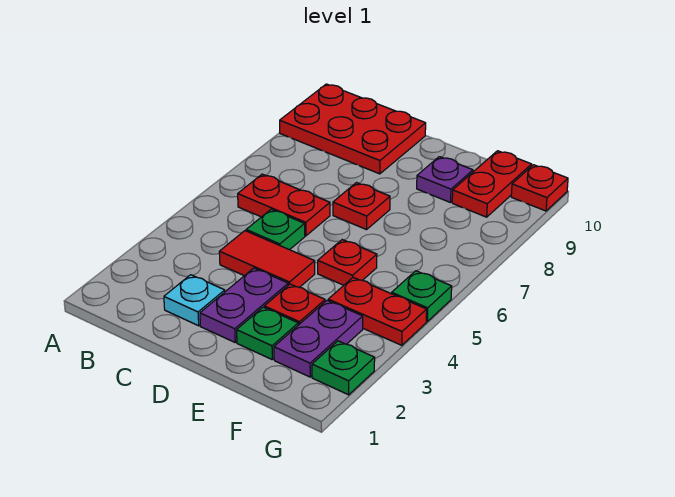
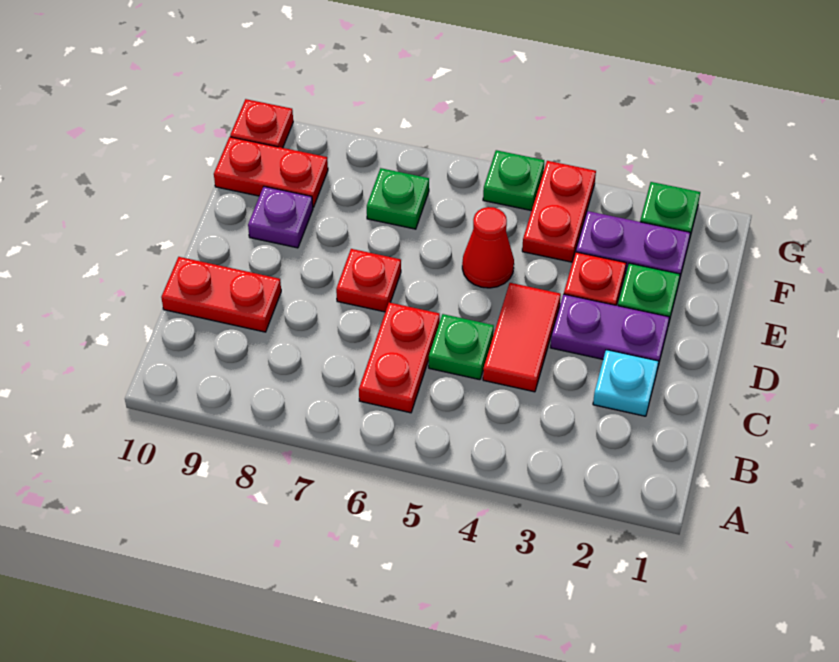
red plate A9:C10 level 1 -> red plate C9:C10 level 1
red plate E5 level 1 -> red cone E5 level 1
none -> green plate F7 level 1

